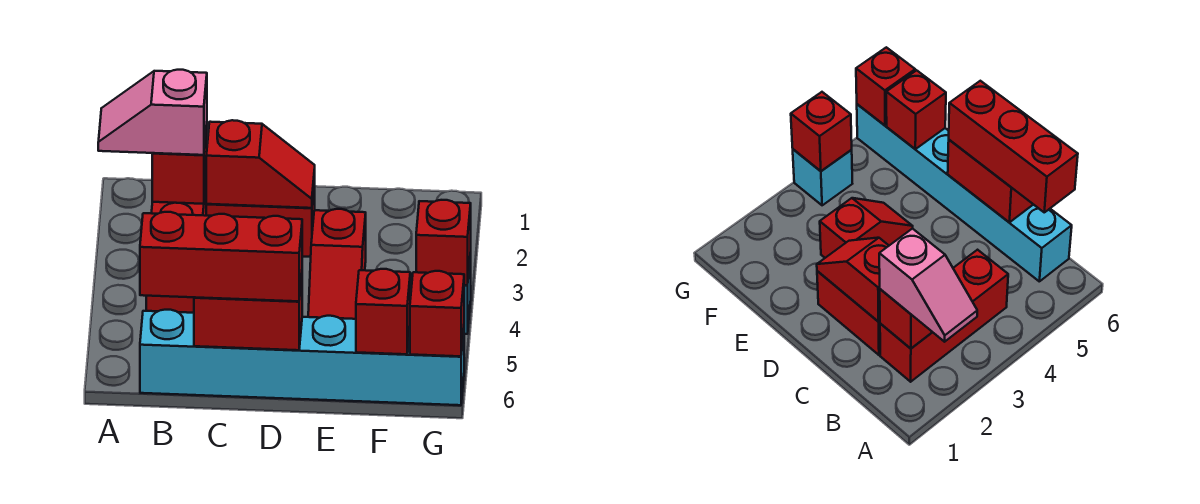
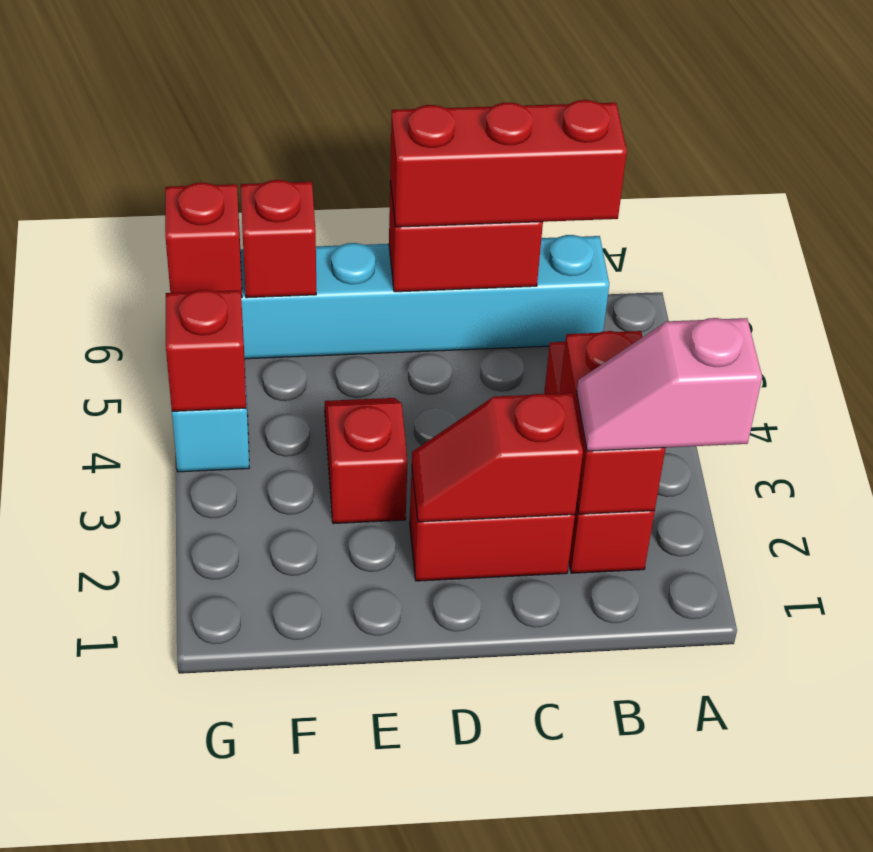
pink slope A2:B2 level 3 top B -> pink slope A2:B2 level 3 top A
red brick B2 level 2 -> red brick B2:B3 level 2

